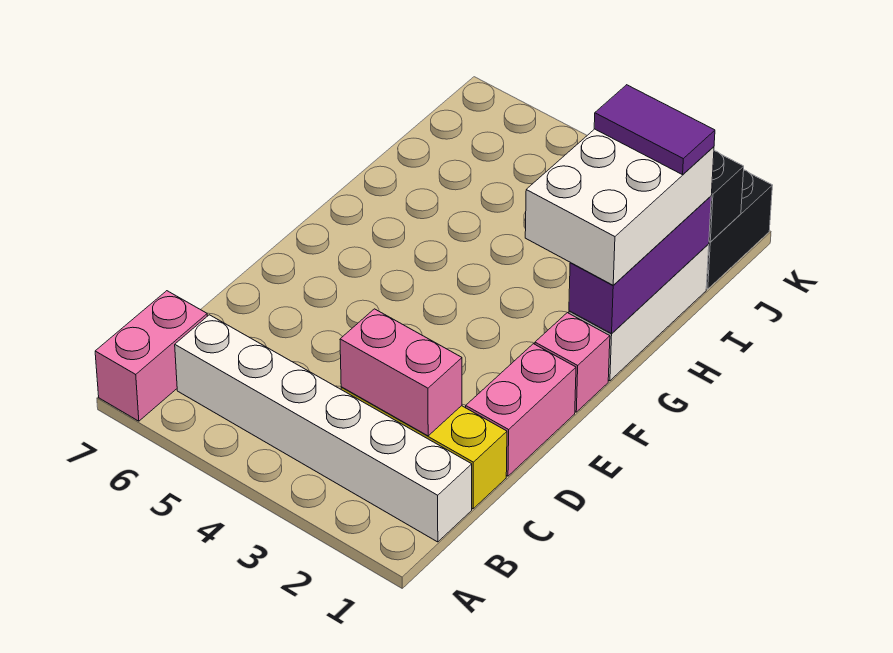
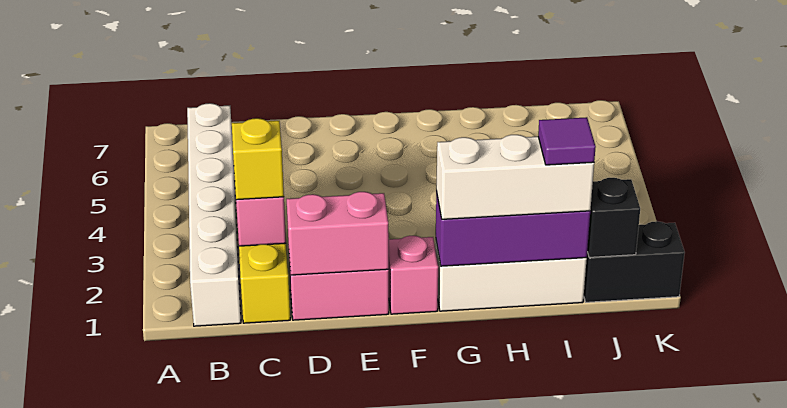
pink brick A7:B7 level 1 -> pink brick D1:E1 level 2
none -> yellow brick C2 level 3
white brick G1:I2 level 3 -> white brick G1:I1 level 3
purple tile I1:I2 level 4 -> purple tile I1 level 4

